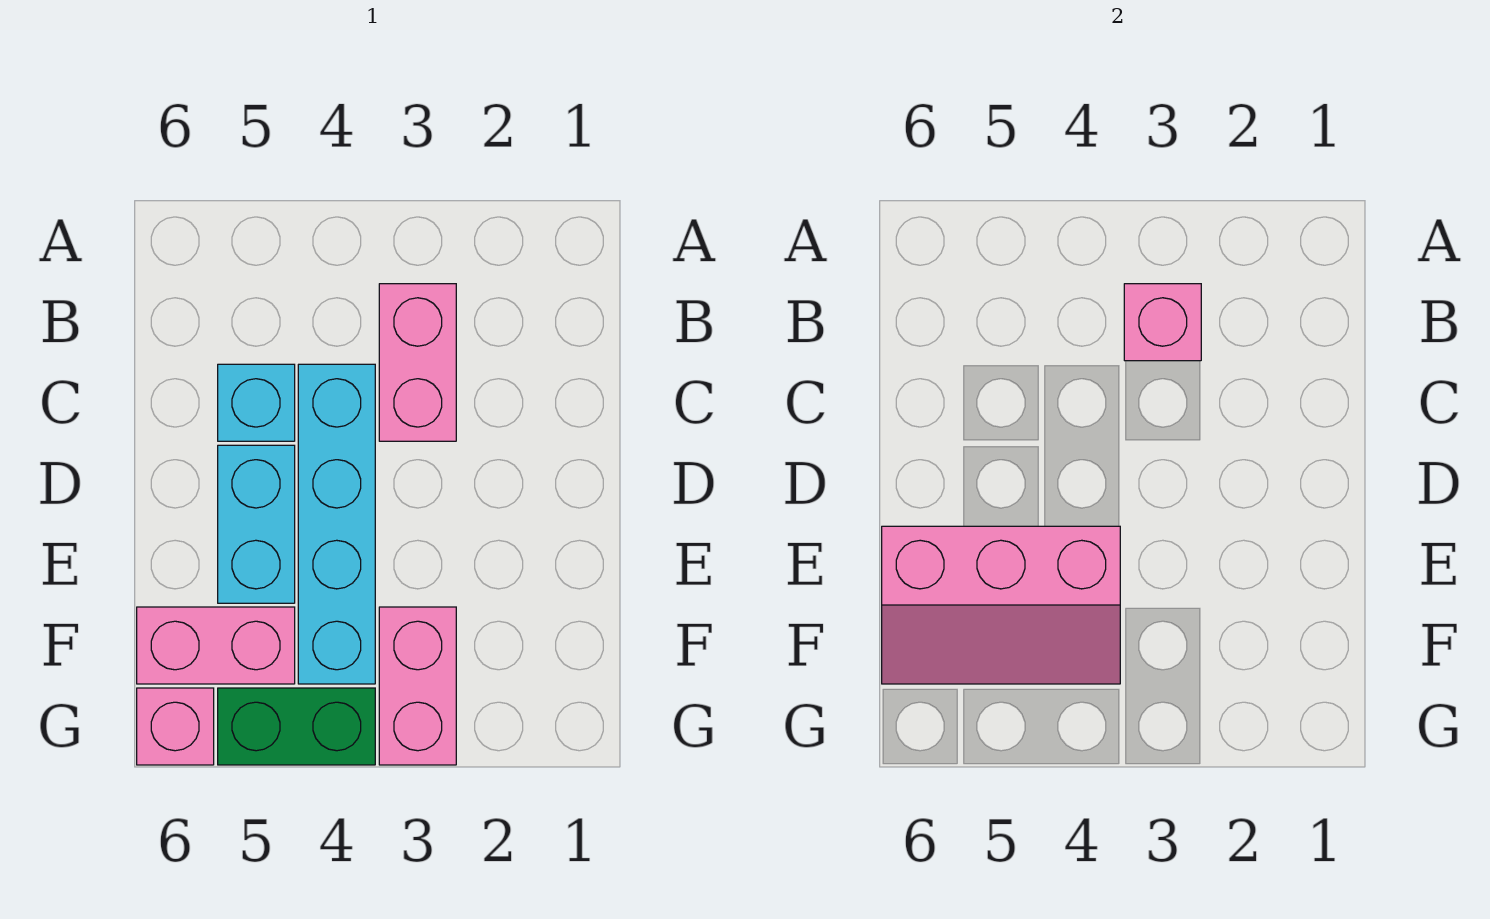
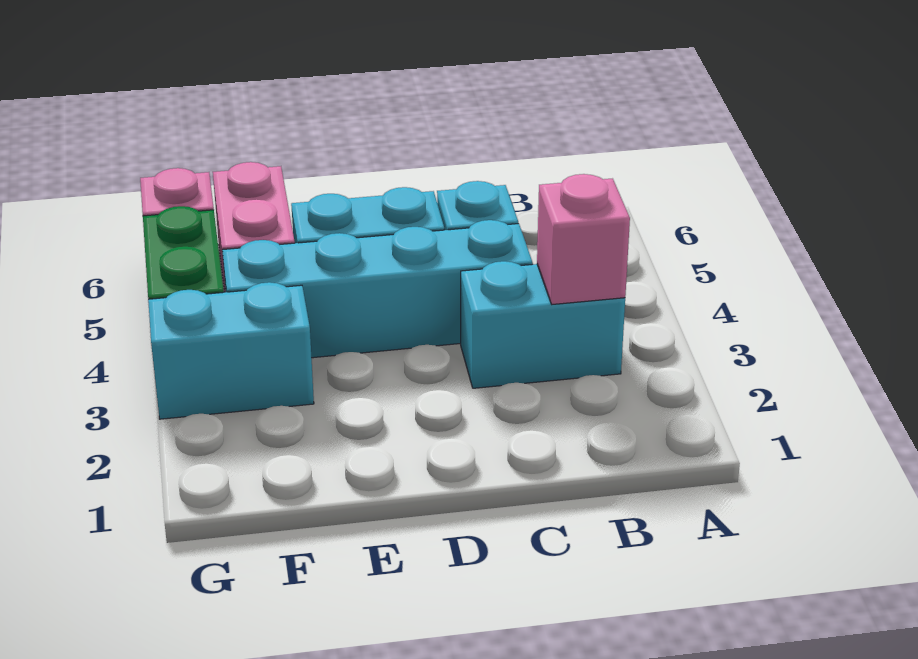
pink brick B3:C3 level 1 -> cyan brick B3:C3 level 1
pink slope E4:F6 level 2 top E -> none
pink brick F3:G3 level 1 -> cyan brick F3:G3 level 1

